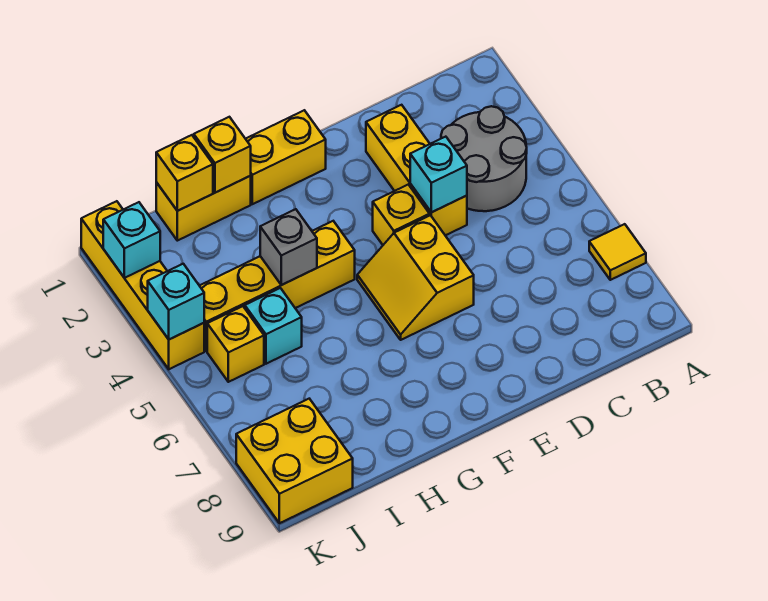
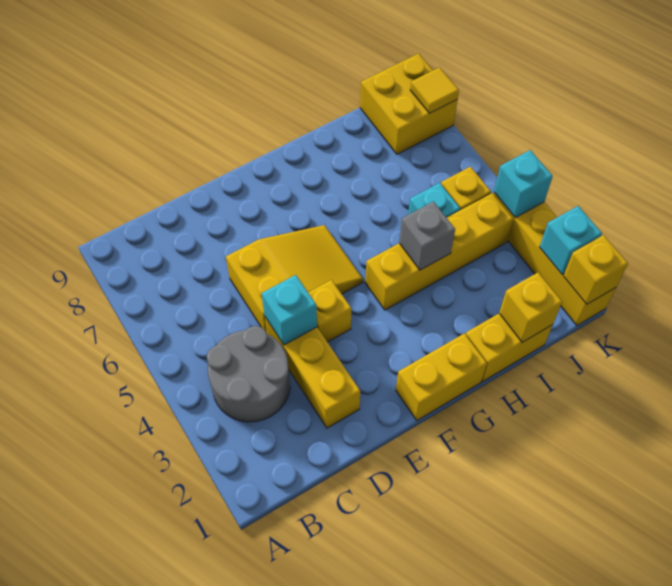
yellow tile A7 level 1 -> yellow tile K8 level 2
yellow slope E5:F6 level 1 top E -> yellow slope D5:F6 level 1 top D
yellow brick H1 level 2 -> yellow brick K1 level 2

